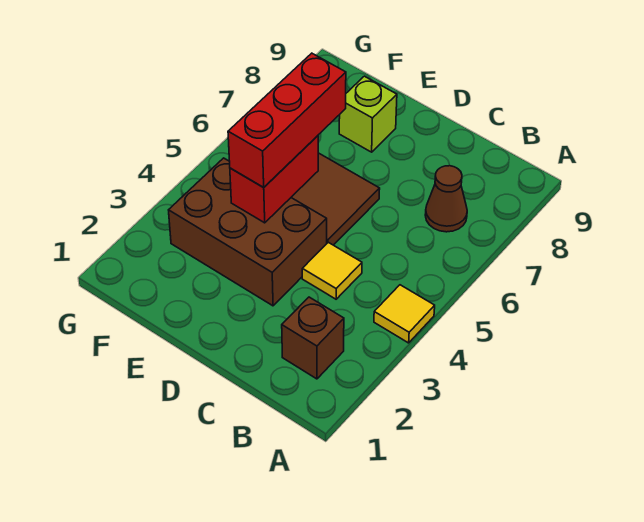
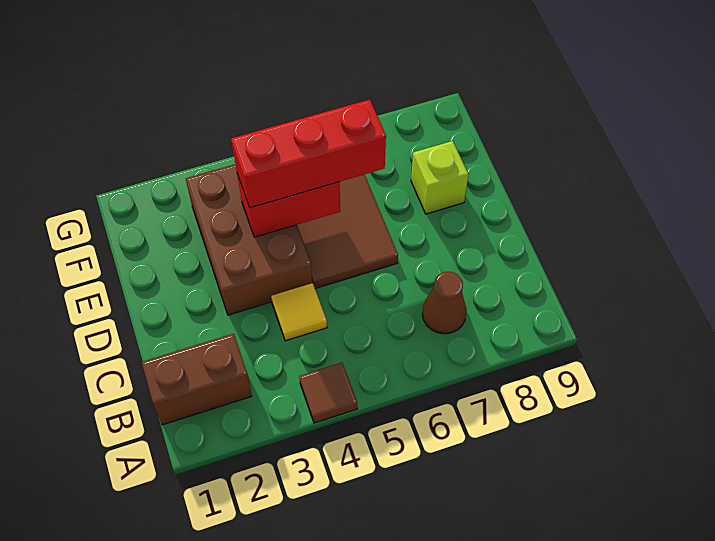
yellow tile A4 level 1 -> brown tile A4 level 1
brown brick B2 level 1 -> brown brick B1:B2 level 1

